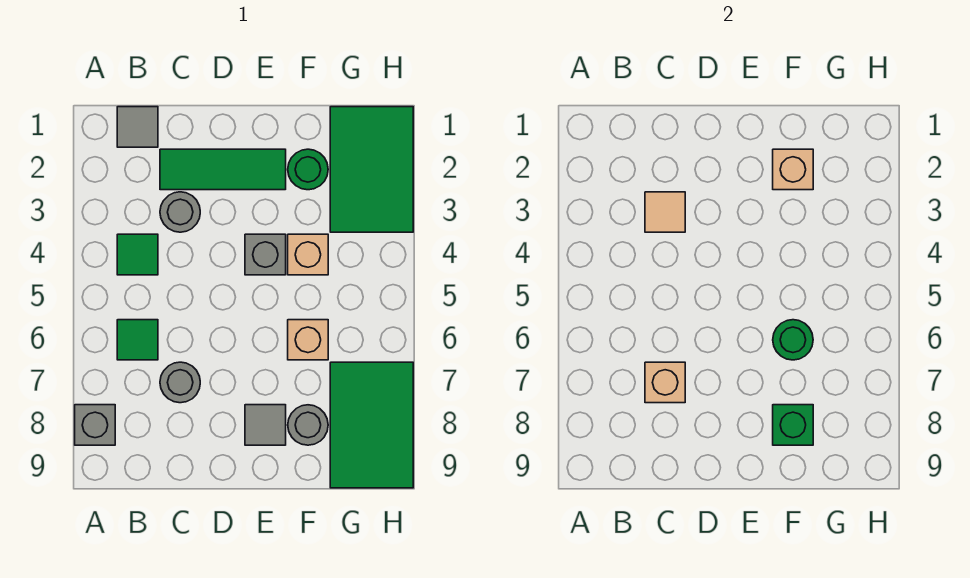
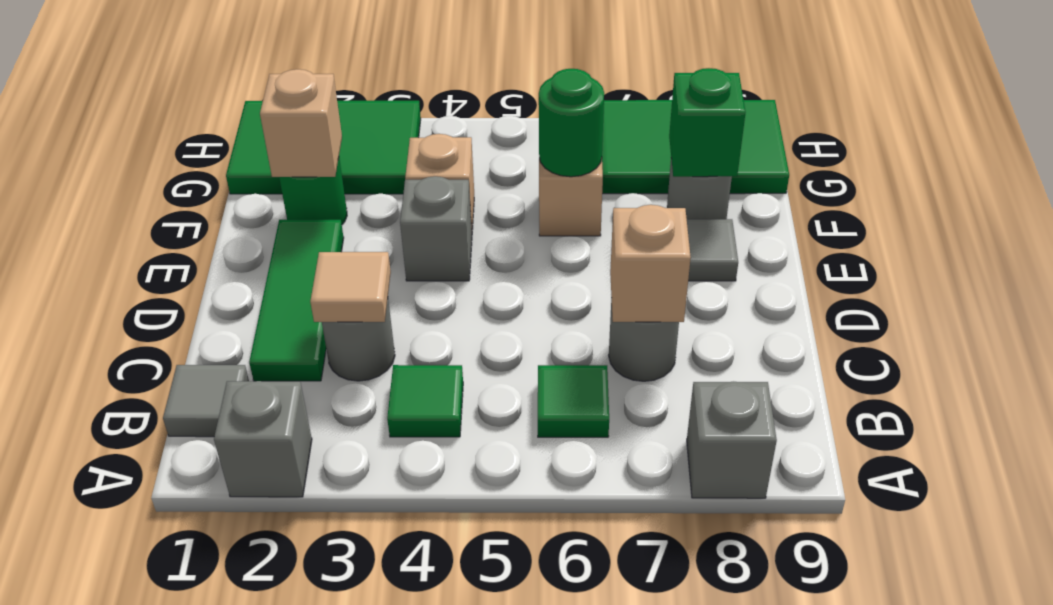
none -> grey brick A2 level 1

